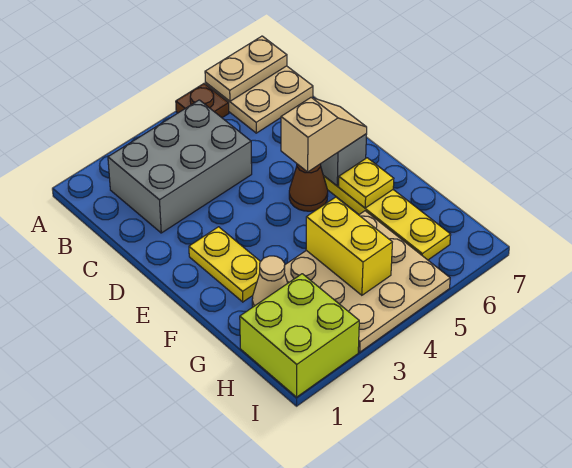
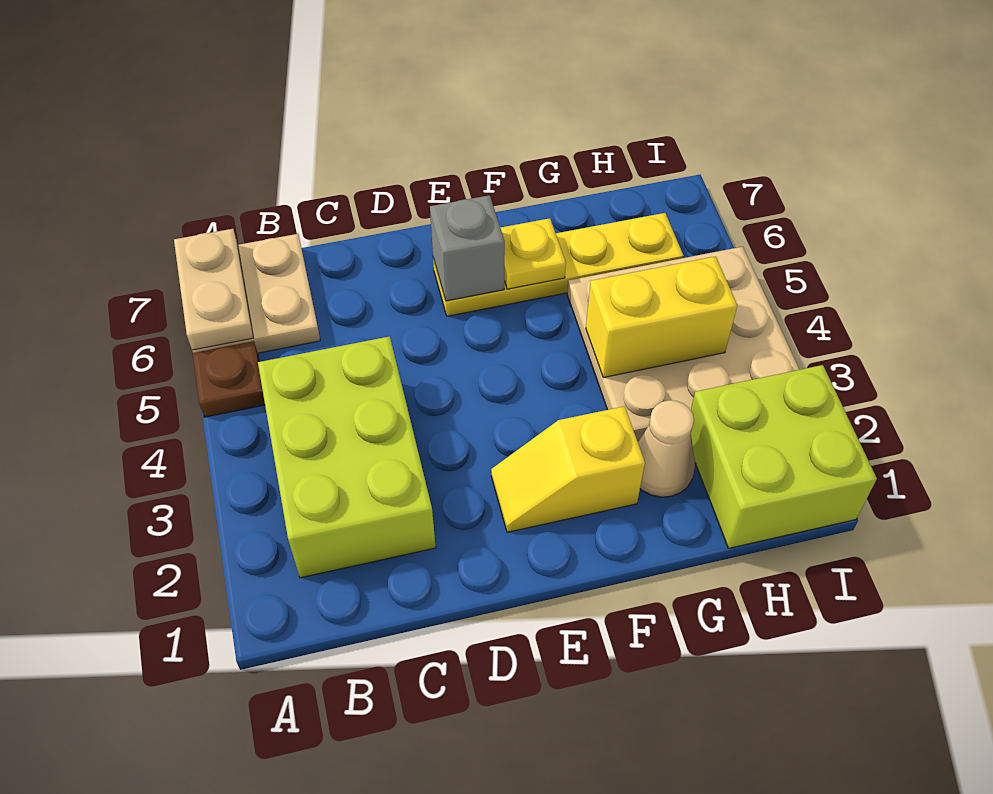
grey brick B2:C4 level 1 -> lime brick B2:C4 level 1
yellow plate E2:F2 level 1 -> yellow slope E2:F2 level 1 top F
brown cone E5 level 1 -> none
tan slope E5:E6 level 3 top 5 -> none

